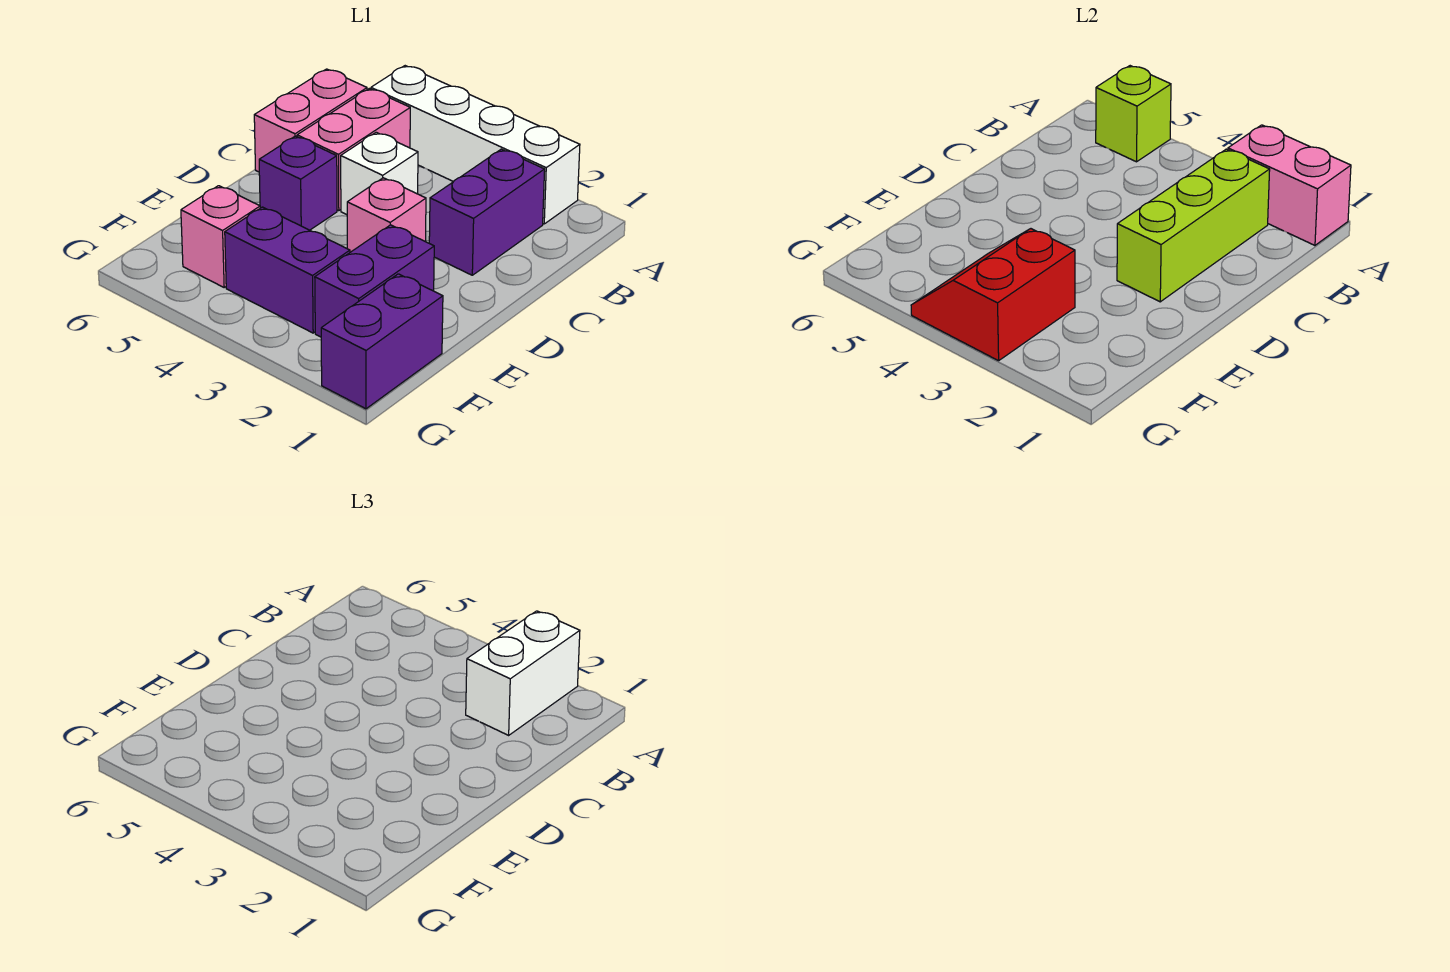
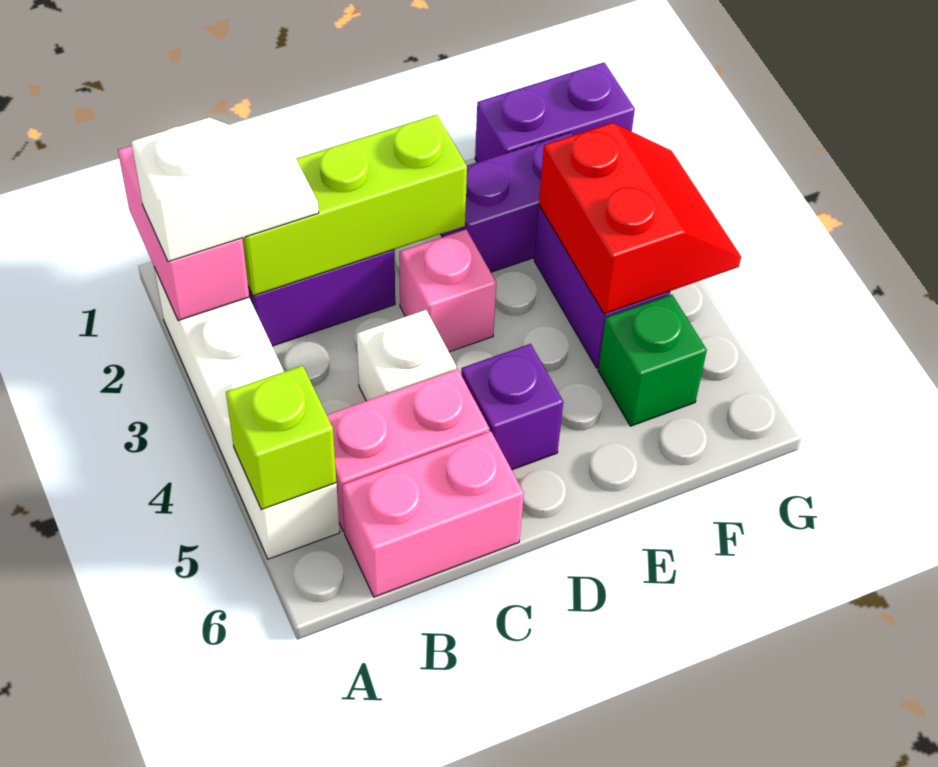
white brick A2:B2 level 3 -> white slope A2:B2 level 3 top A
red slope F3:G4 level 2 top 3 -> red slope F3:G4 level 2 top F
pink brick F5 level 1 -> green brick F5 level 1

